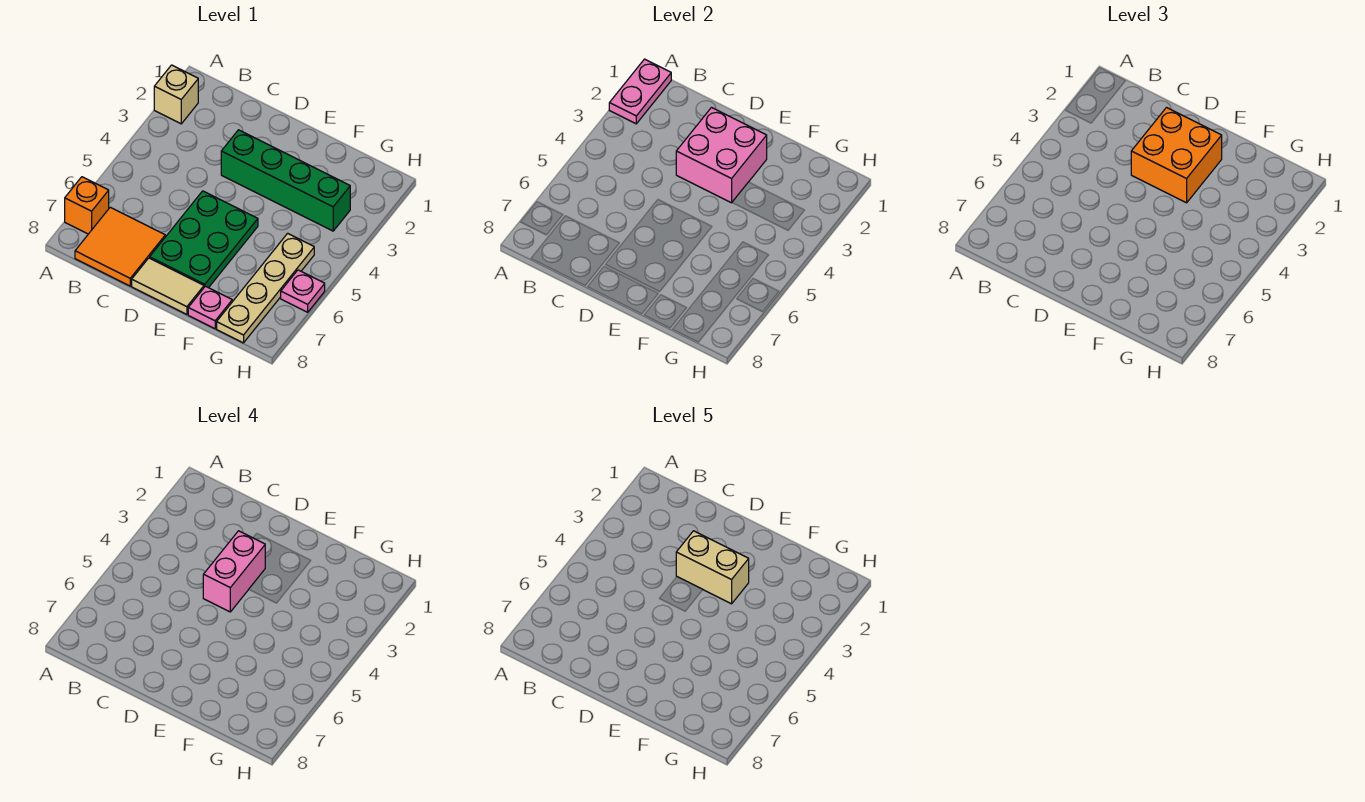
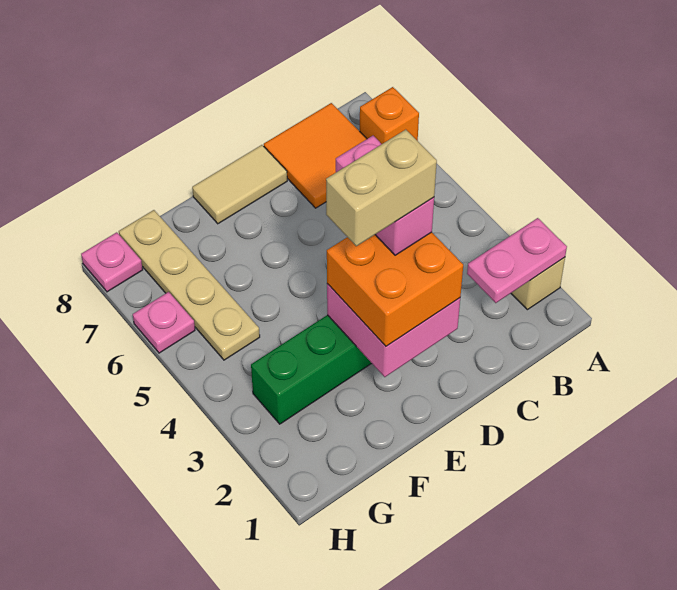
pink plate A1:A2 level 2 -> pink plate A2:B2 level 2
green plate D5:E7 level 1 -> none
pink plate F8 level 1 -> pink plate H8 level 1

